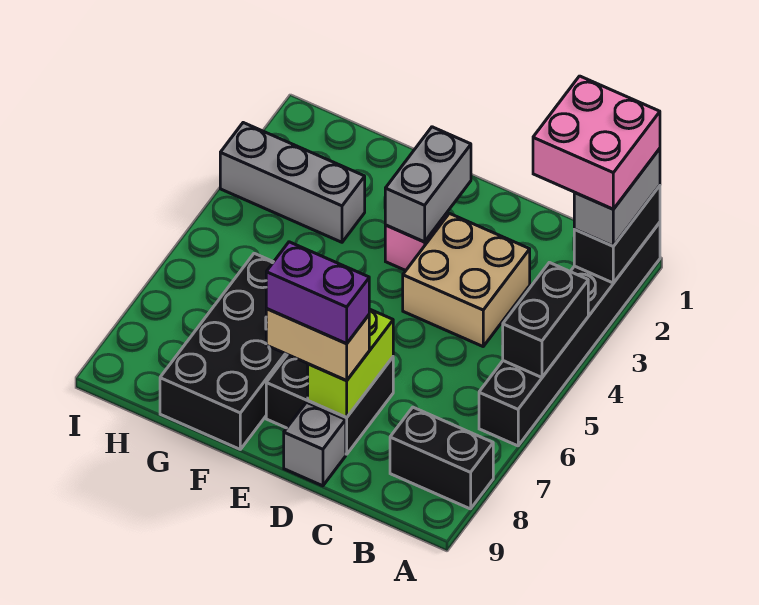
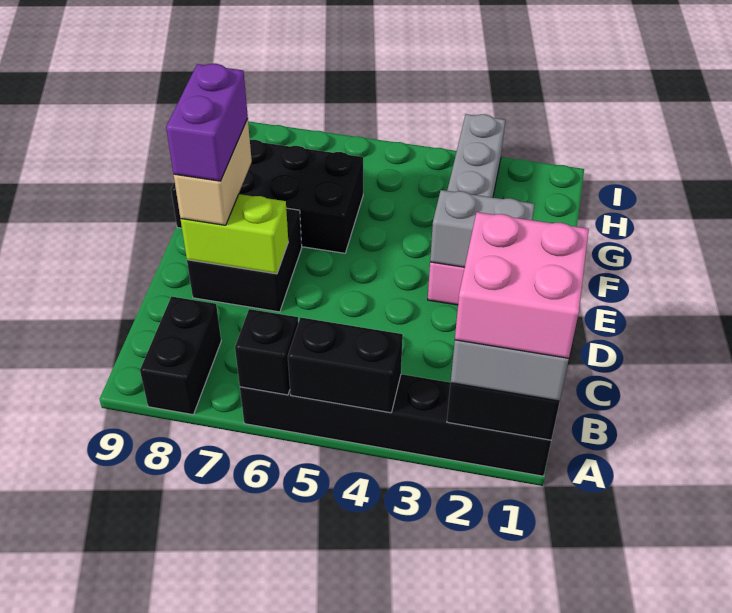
none -> black brick A6 level 2
tan brick C3:D4 level 1 -> none
grey brick D9 level 1 -> none

